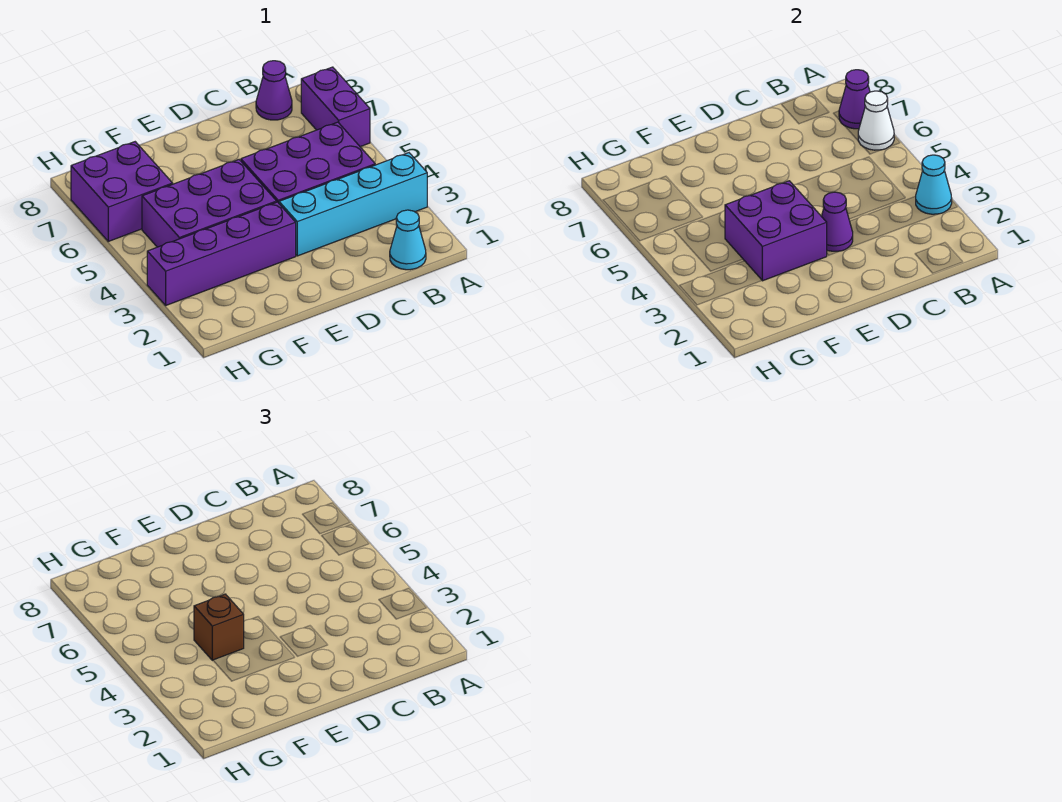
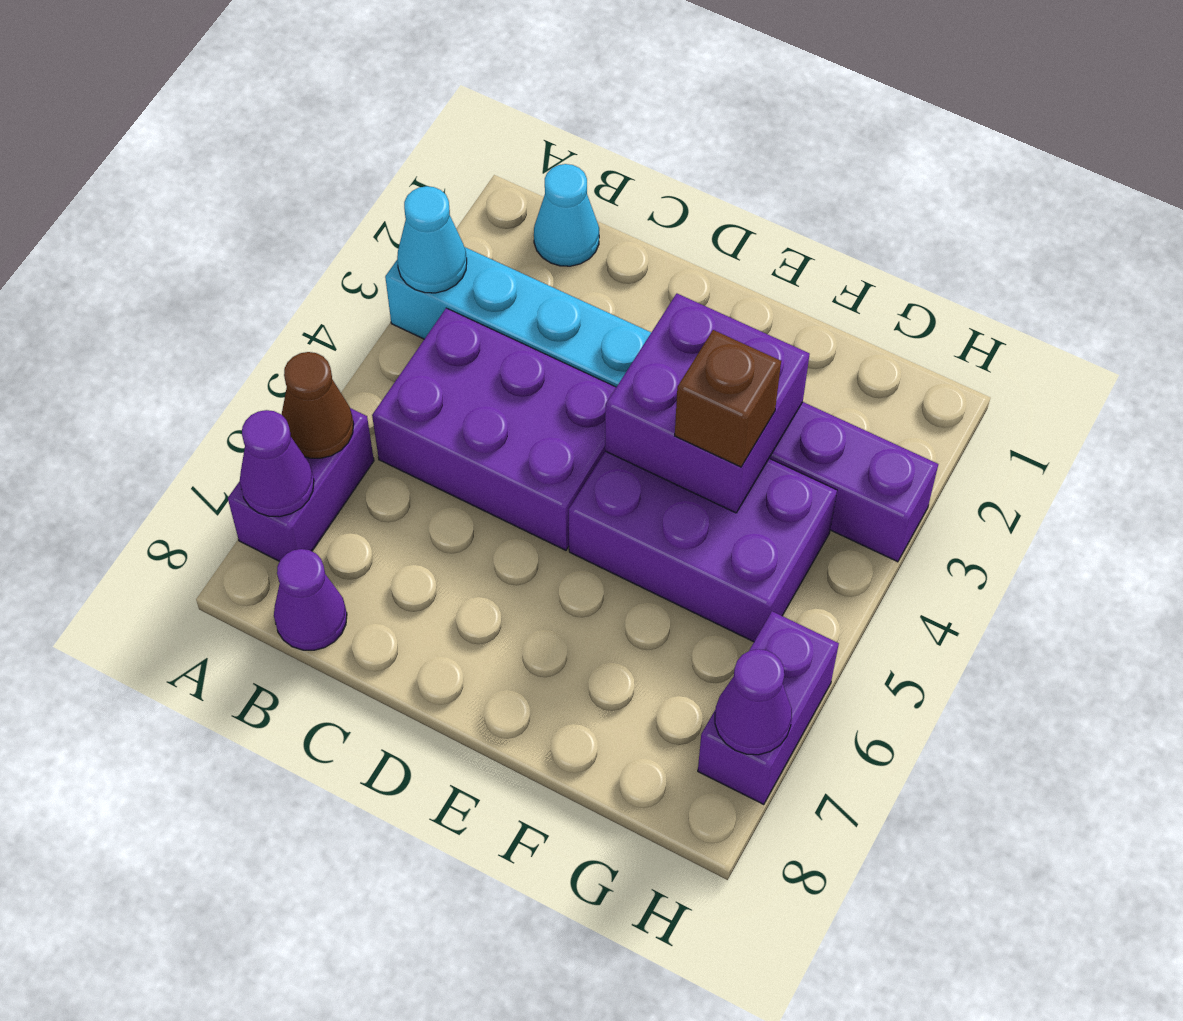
white cone A6 level 2 -> brown cone A6 level 2
purple cone D3 level 2 -> purple cone H7 level 2
purple brick G6:H7 level 1 -> purple brick H6:H7 level 1

